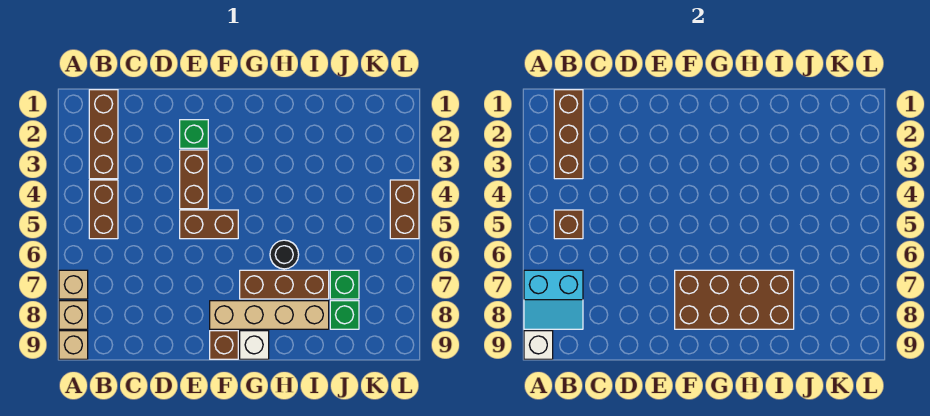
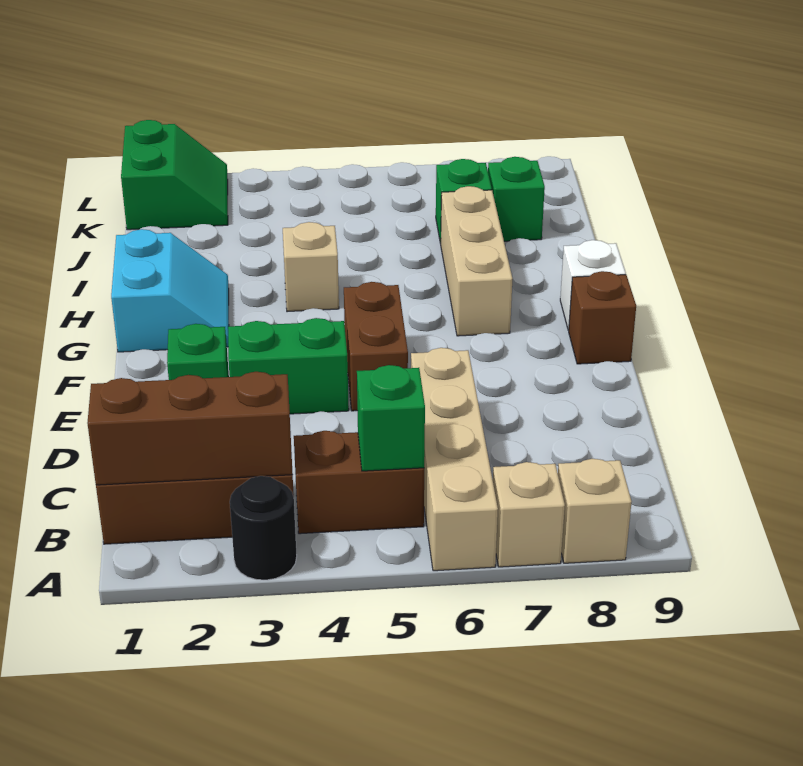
cyan slope A7:B8 level 2 top 7 -> cyan slope G1:H2 level 1 top 1
tan brick A9 level 1 -> tan brick H4 level 1
white brick A9 level 2 -> none
brown brick B5 level 2 -> green brick B5 level 2
brown brick E3:E4 level 1 -> green brick E3:E4 level 1
brown brick F7:I8 level 2 -> none
tan brick F8:I8 level 1 -> tan brick A6:D6 level 1
brown brick G7:I7 level 1 -> tan brick G7:I7 level 1
black round brick H6 level 1 -> black round brick A3 level 1
none -> green slope K1:L2 level 1 top 1
brown brick L4:L5 level 1 -> none

